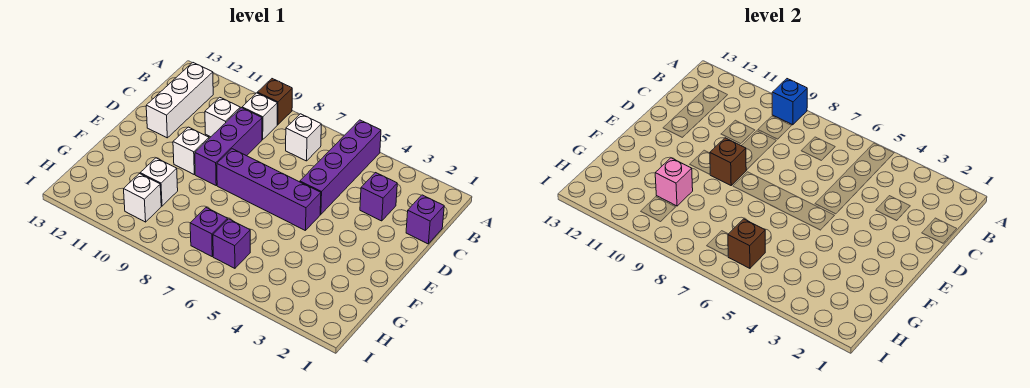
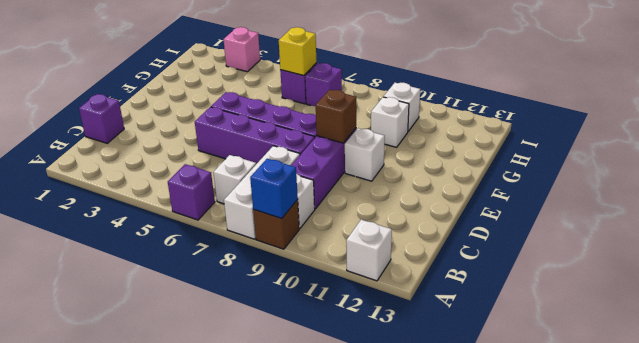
purple brick A5:D5 level 1 -> purple brick D5:D8 level 1
white brick B12:D12 level 1 -> white brick A8:C8 level 1
purple brick C3 level 1 -> purple brick A6 level 1
white brick C10 level 1 -> white brick A12 level 1
pink brick G10 level 2 -> pink brick I3 level 1
brown brick H6 level 2 -> yellow brick H6 level 2

